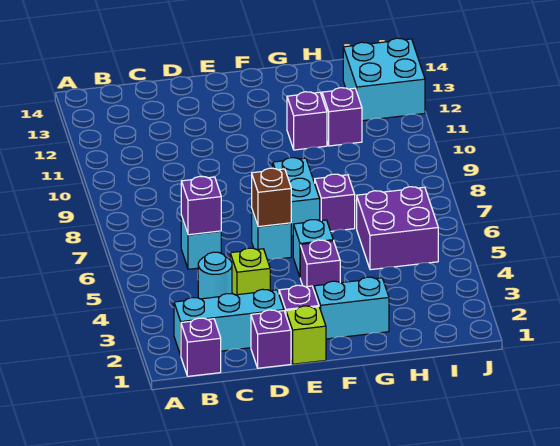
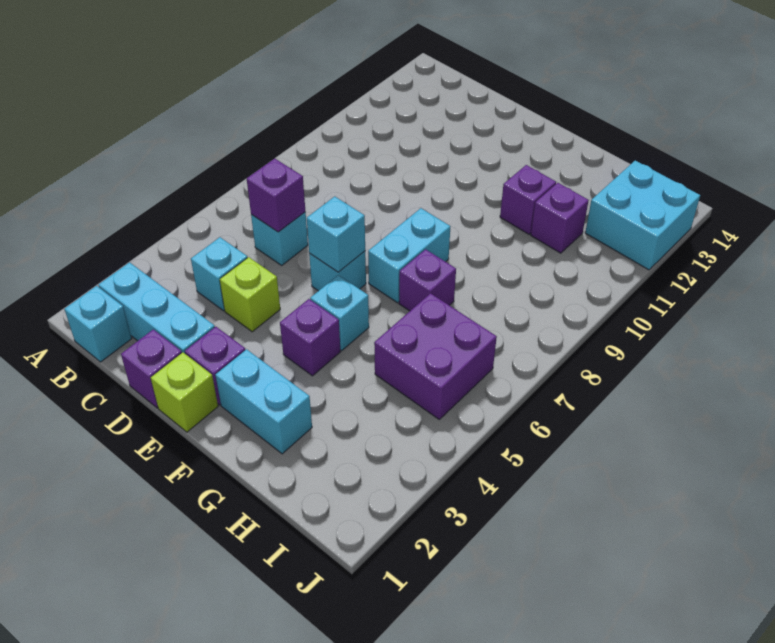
purple brick B1 level 1 -> cyan brick B1 level 1
cyan round brick C4 level 1 -> cyan brick C4 level 1
brown brick E6 level 2 -> cyan brick E6 level 2

